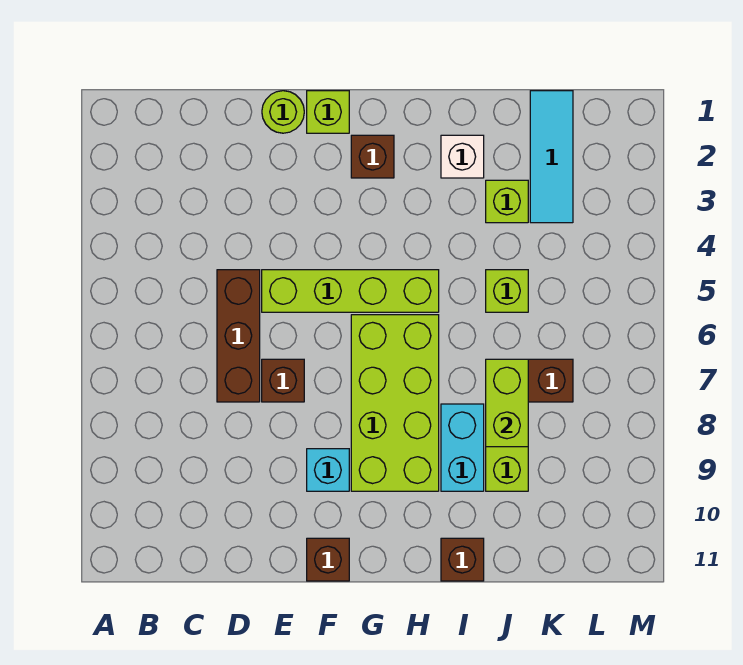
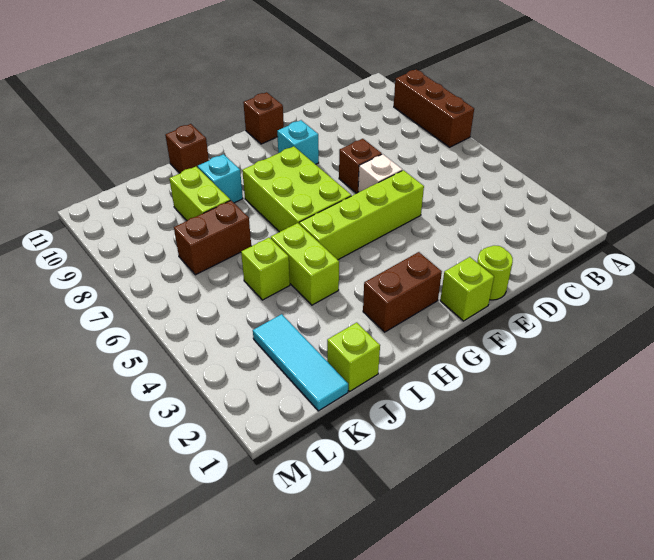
brown brick D5:D7 level 1 -> brown brick A7:A9 level 1
brown brick G2 level 1 -> brown brick G2:H2 level 1
lime brick G6:H9 level 1 -> lime brick G6:H8 level 1
white brick I2 level 1 -> white brick E6 level 1
cyan brick I8:I9 level 1 -> cyan brick I9 level 1
lime brick J3 level 1 -> lime brick J1 level 1
lime brick J7:J8 level 2 -> lime brick I4:I5 level 1

